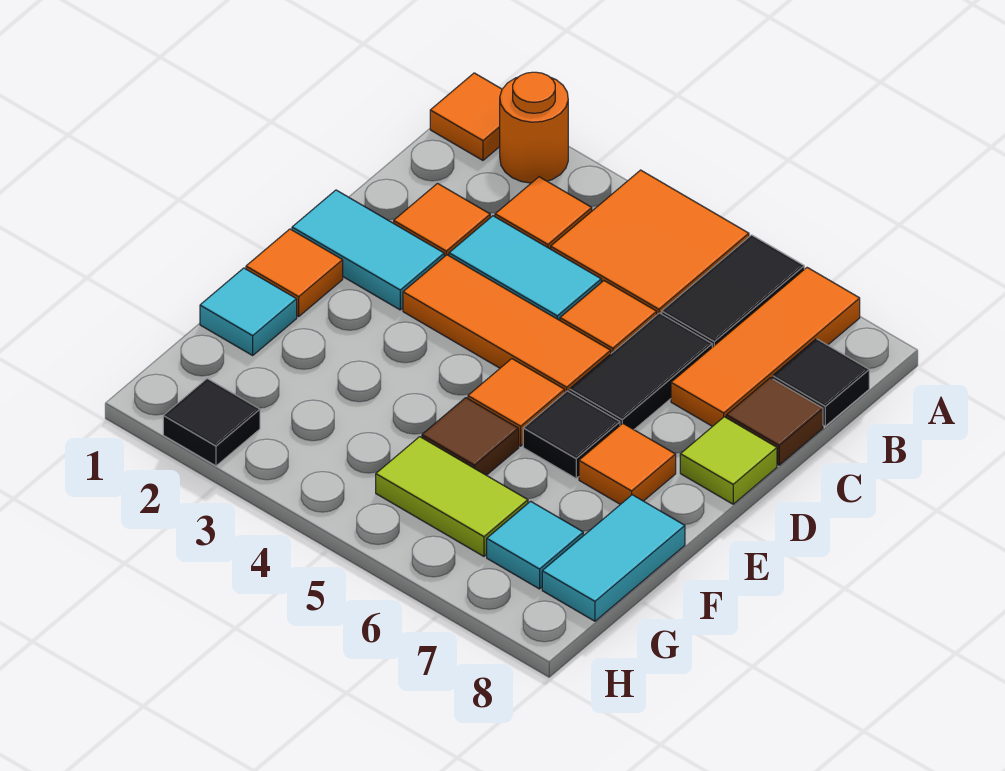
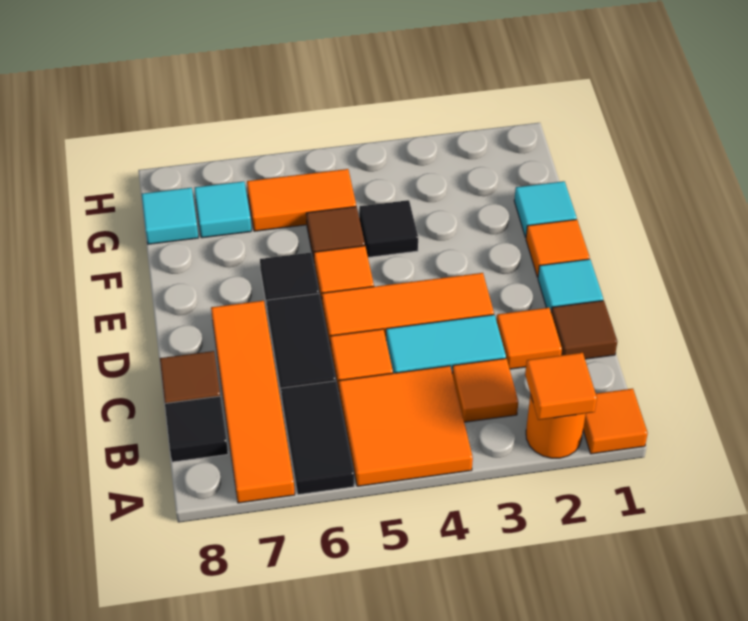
orange tile A7:C7 level 1 -> orange tile A7:D7 level 1
none -> brown tile C1 level 1
cyan tile D1:D2 level 1 -> cyan tile D1 level 1
lime tile D8 level 1 -> none
orange tile E7 level 1 -> orange tile A2 level 2
cyan tile F8:G8 level 1 -> cyan tile G8 level 1
lime tile G5:G6 level 1 -> orange tile G5:G6 level 1
black tile H2 level 1 -> black tile F4 level 1

